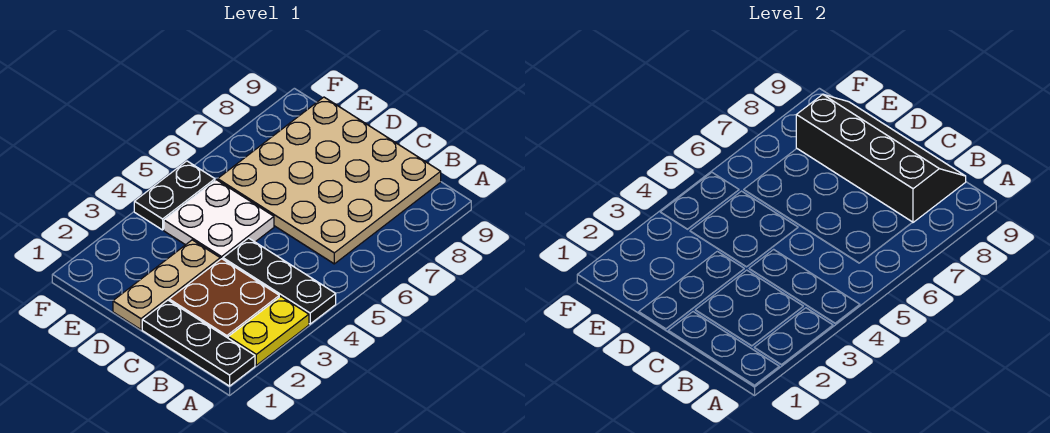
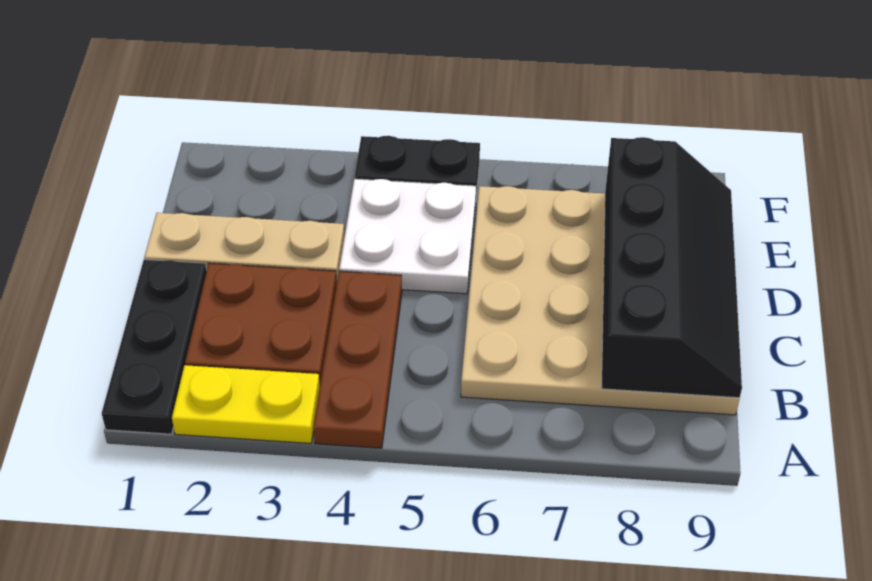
black plate A4:C4 level 1 -> brown plate A4:C4 level 1

